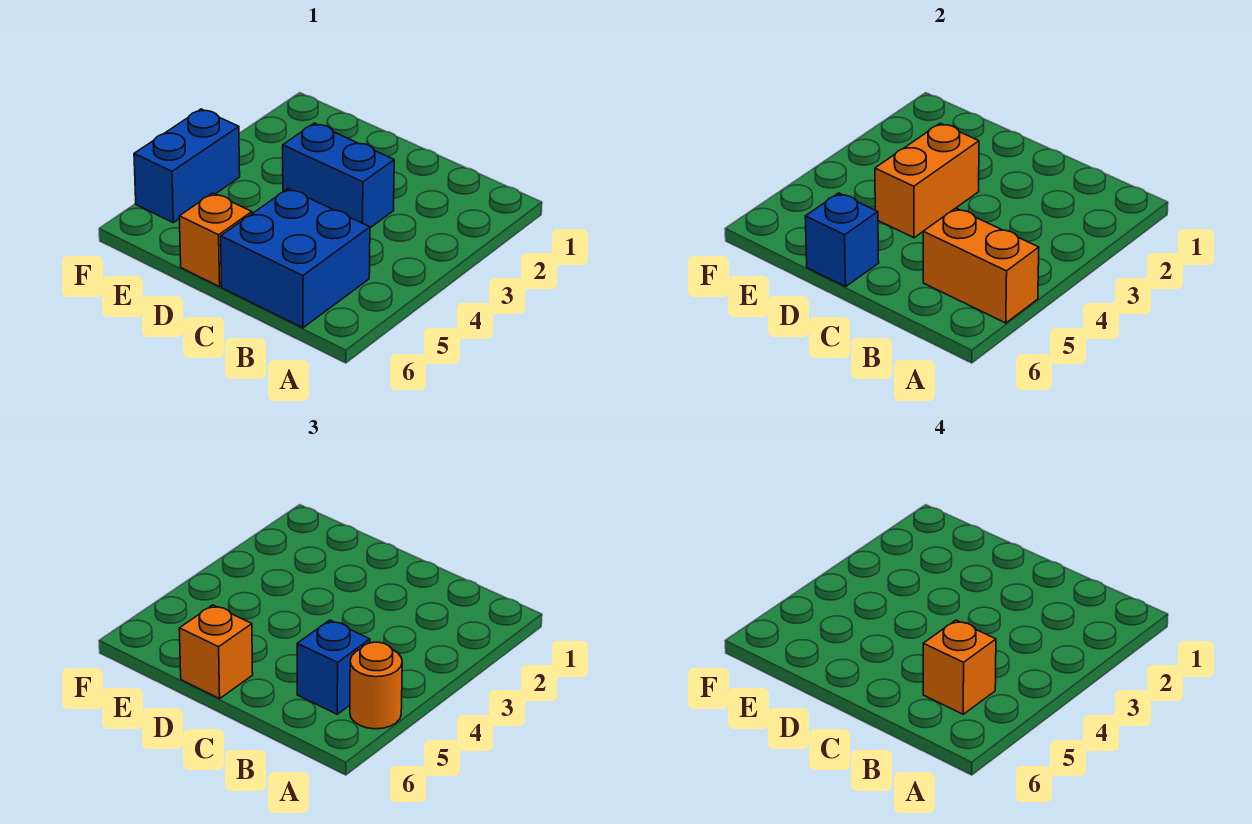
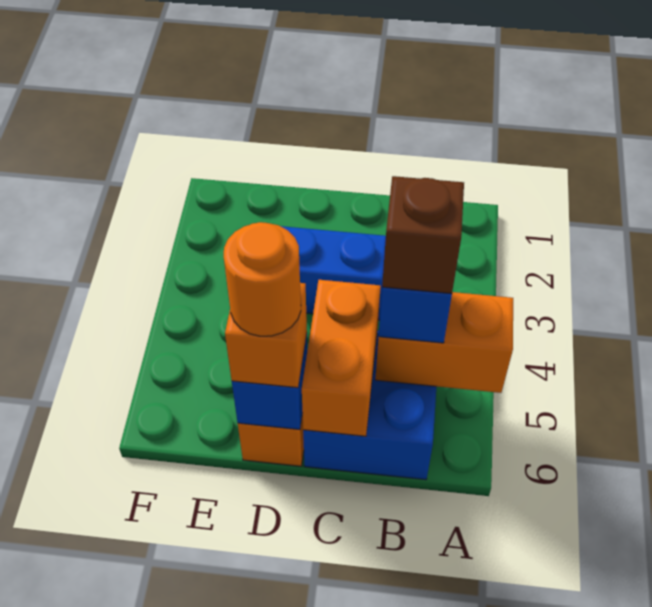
orange round brick A5 level 3 -> orange round brick D6 level 4
orange brick B5 level 4 -> brown brick B5 level 4
orange brick D3:D4 level 2 -> orange brick C5:C6 level 2
blue brick F4:F5 level 1 -> none

